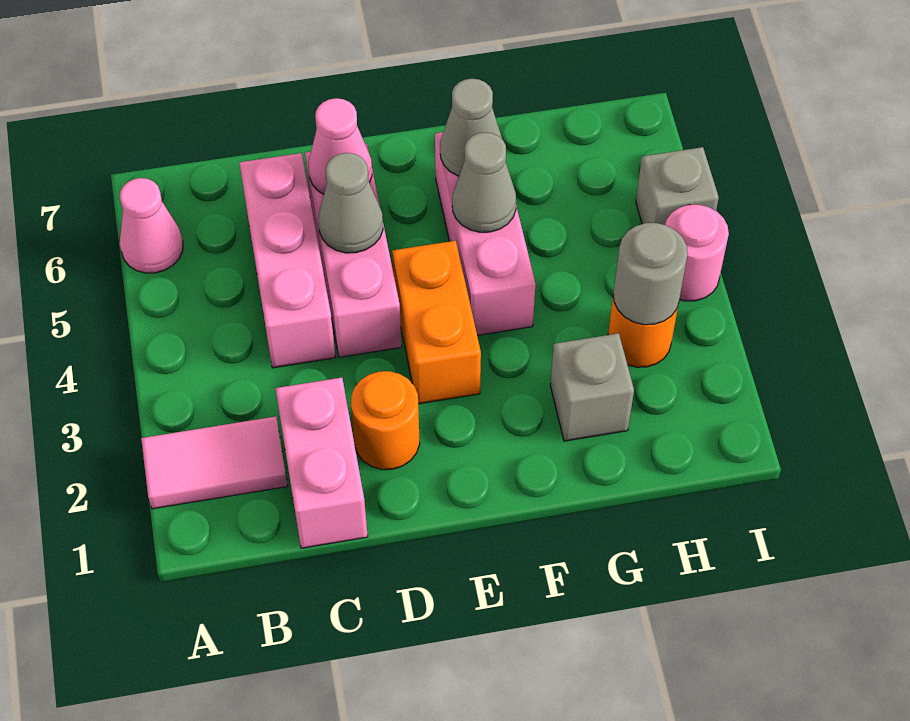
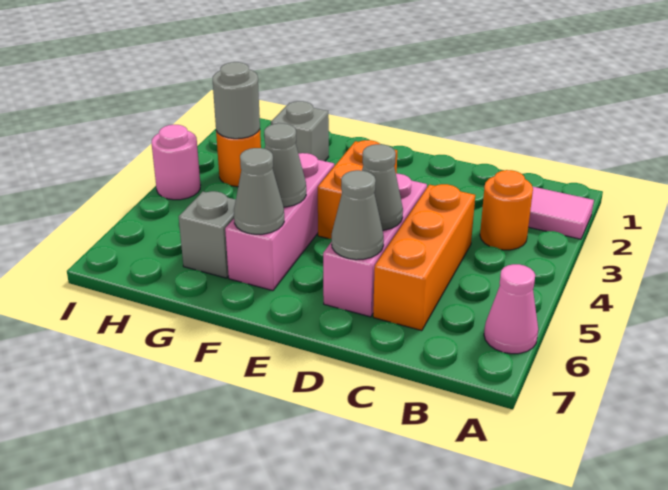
pink brick C1:C2 level 1 -> none
pink brick C4:C6 level 1 -> orange brick C4:C6 level 1
orange round brick D2 level 1 -> orange round brick B3 level 1
pink cone D6 level 2 -> grey cone D6 level 2
grey brick I5 level 1 -> grey brick G6 level 1

